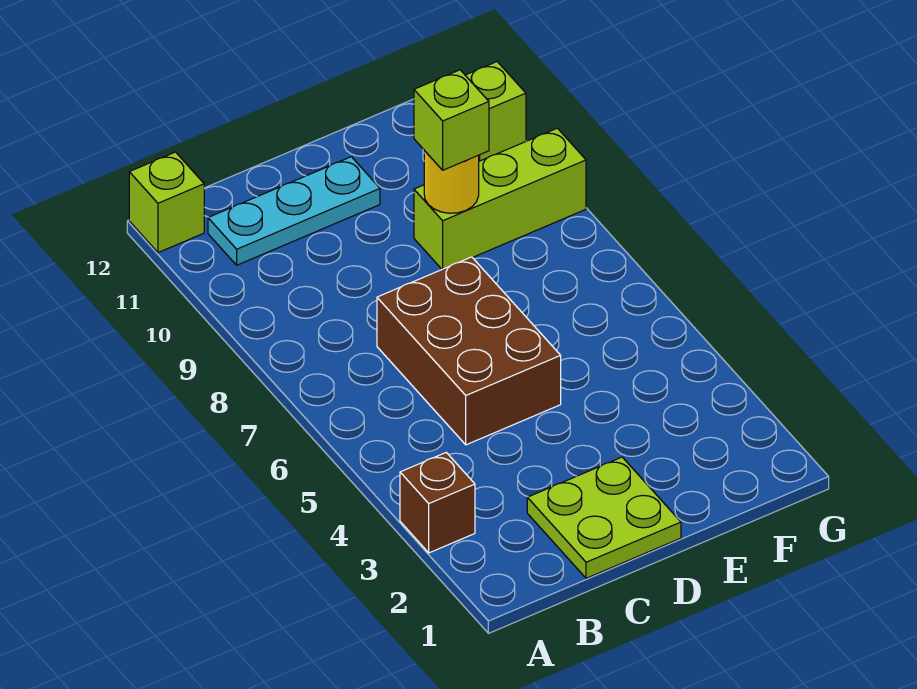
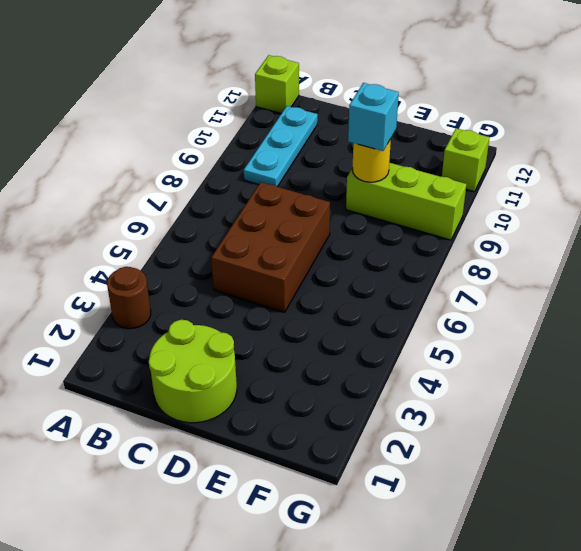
brown brick A3 level 1 -> brown round brick A3 level 1
cyan plate B11:D11 level 1 -> cyan plate B9:B11 level 1
lime plate C1:D2 level 1 -> lime round brick C1:D2 level 1
lime brick E9 level 3 -> cyan brick E9 level 3

